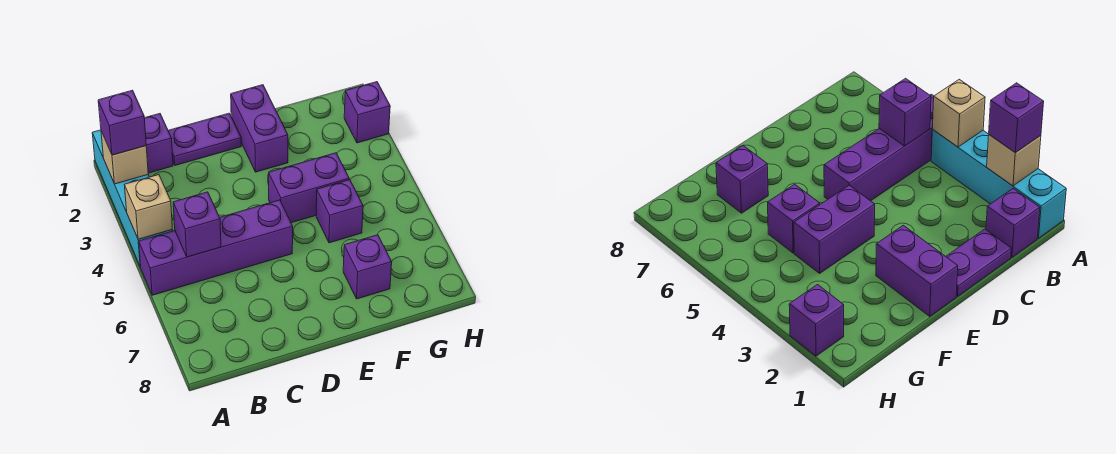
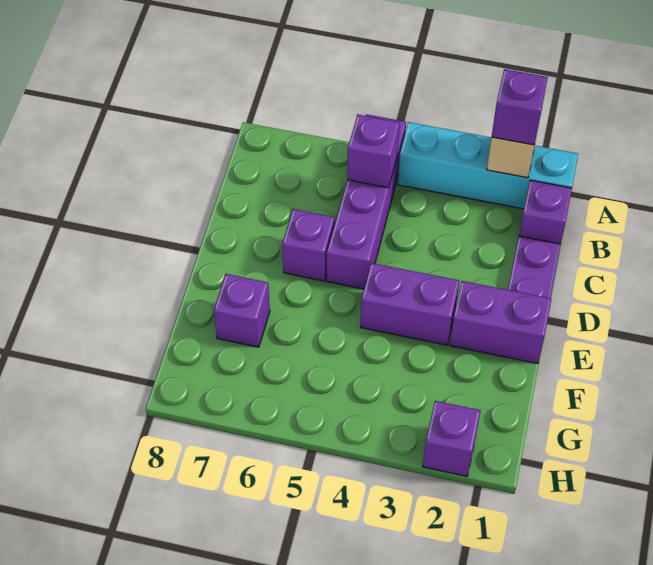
tan brick A4 level 2 -> none
purple brick E4:F4 level 1 -> purple brick E3:E4 level 1
purple brick F5 level 1 -> purple brick D6 level 1

